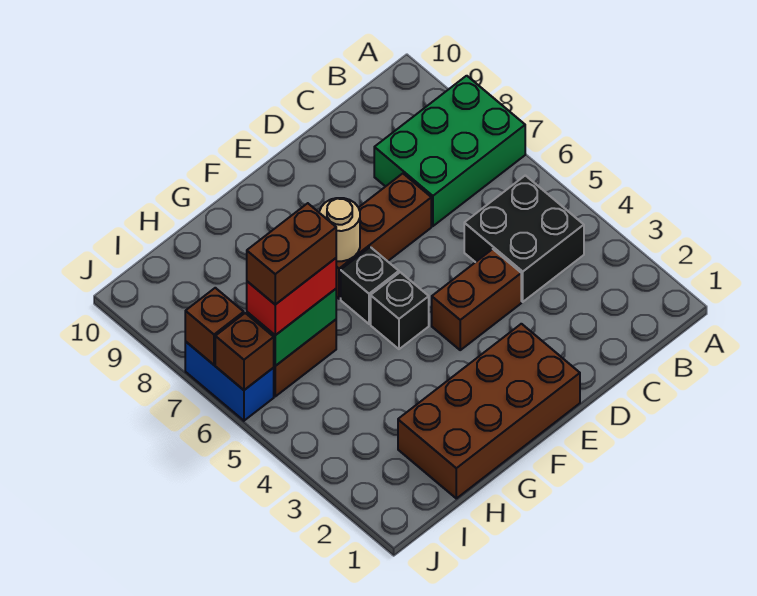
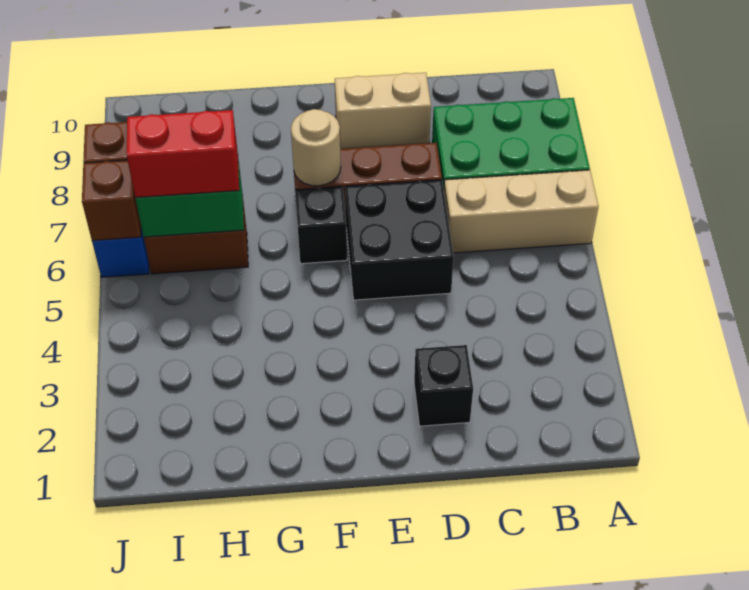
none -> tan brick A6:C6 level 1
black brick B4:C5 level 1 -> black brick D5:E6 level 1
brown brick D4:E4 level 1 -> none
none -> tan brick D9:E9 level 1
brown brick E1:H2 level 1 -> none
black brick F5 level 1 -> black brick D2 level 1
brown brick H6:I6 level 4 -> none

